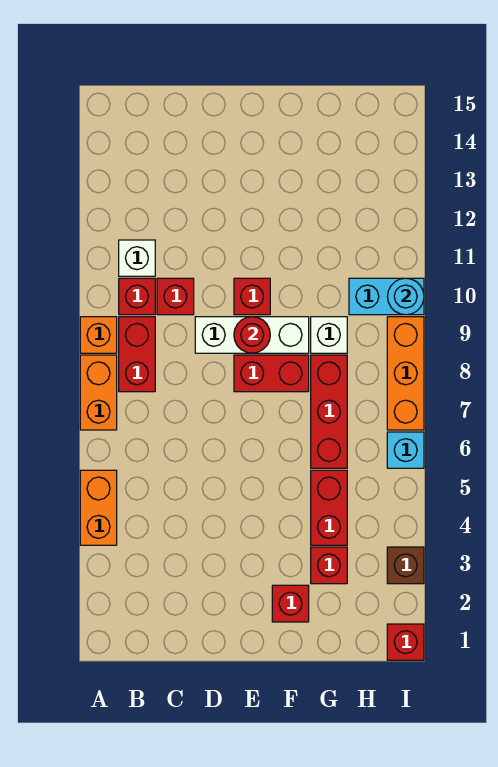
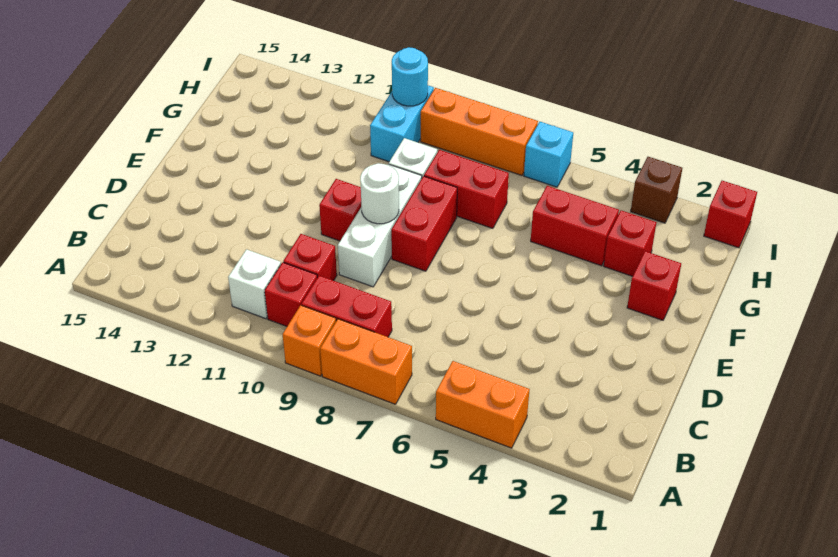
red round brick E9 level 2 -> white round brick E9 level 2
red brick G6:G8 level 1 -> red brick G7:G8 level 1

